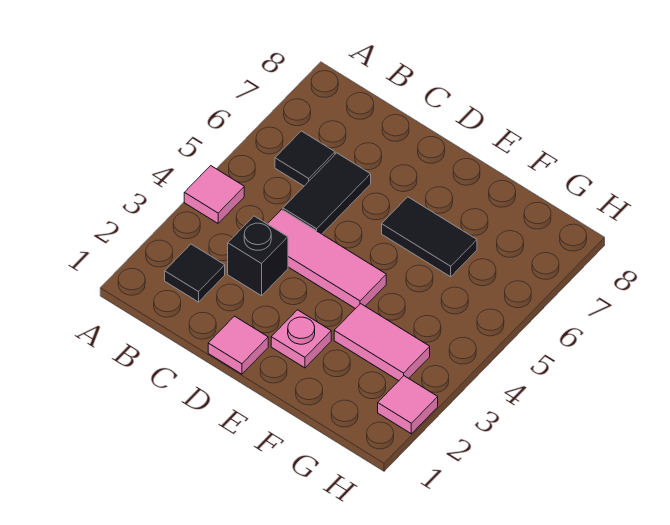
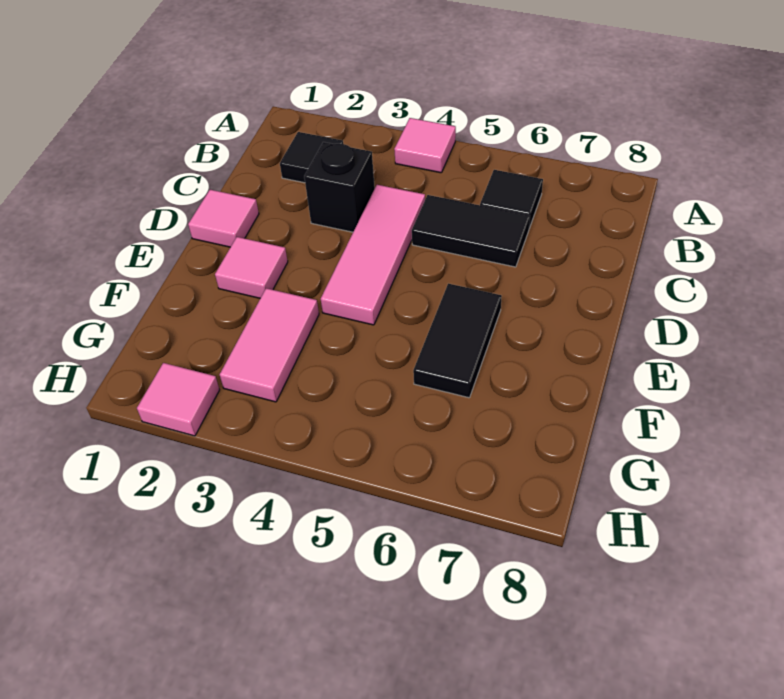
pink plate E2 level 1 -> pink tile E2 level 1

